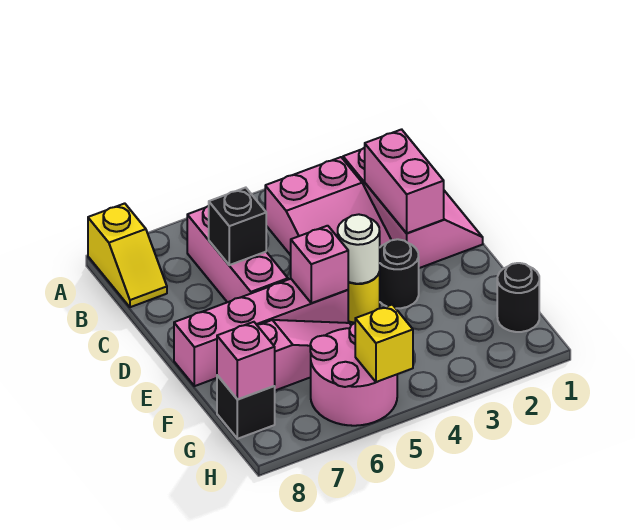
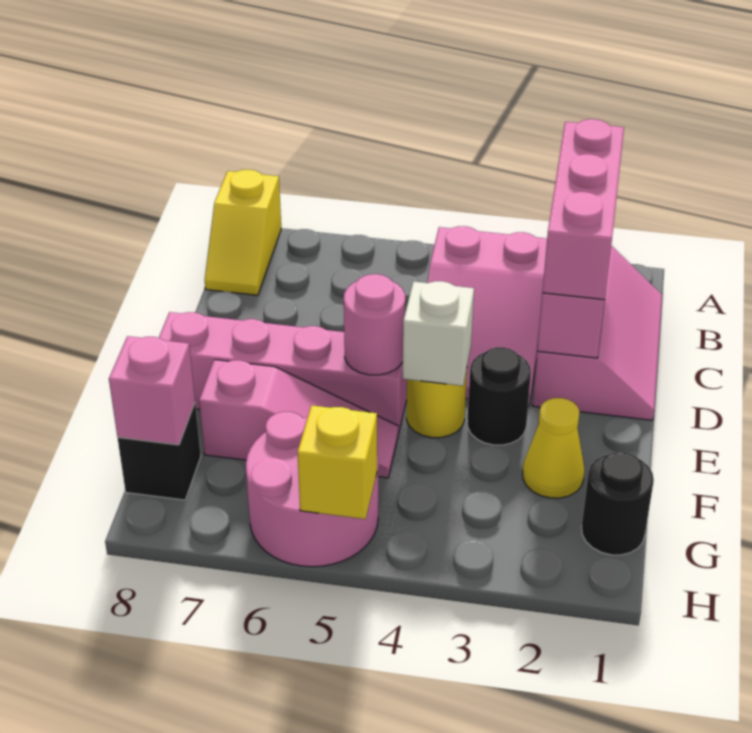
pink brick B6:D6 level 1 -> pink brick B2:D2 level 3
black brick C6 level 2 -> none
white round brick E4 level 2 -> white brick E4 level 2
pink brick E5 level 2 -> pink round brick E5 level 2
none -> yellow cone F2 level 1

